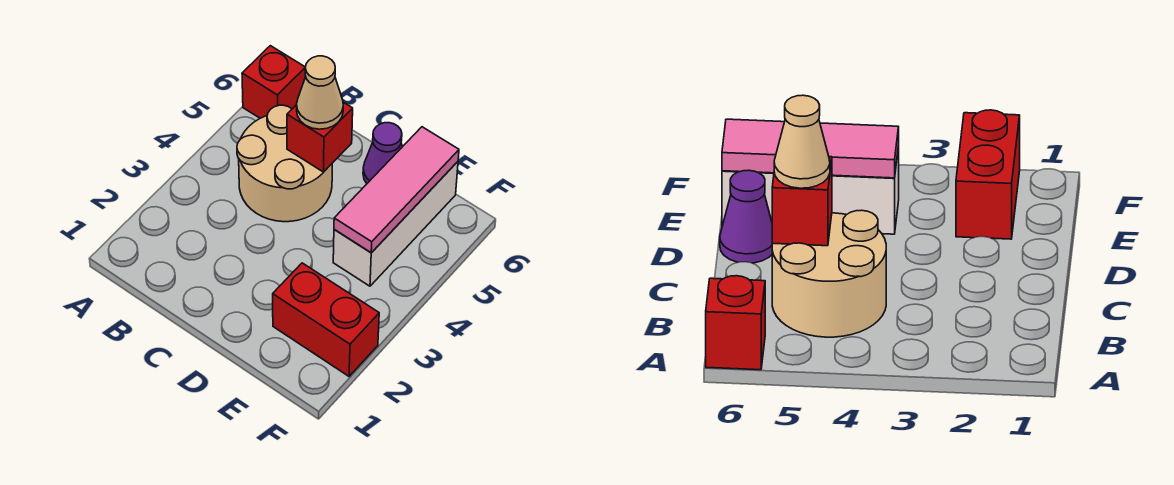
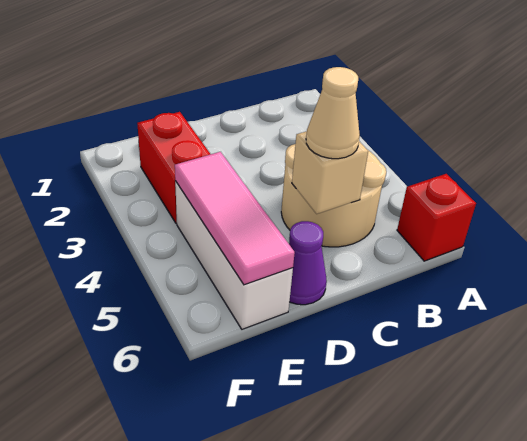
red brick C5 level 2 -> tan brick C5 level 2
red brick E2:F2 level 1 -> red brick E2:E3 level 1

